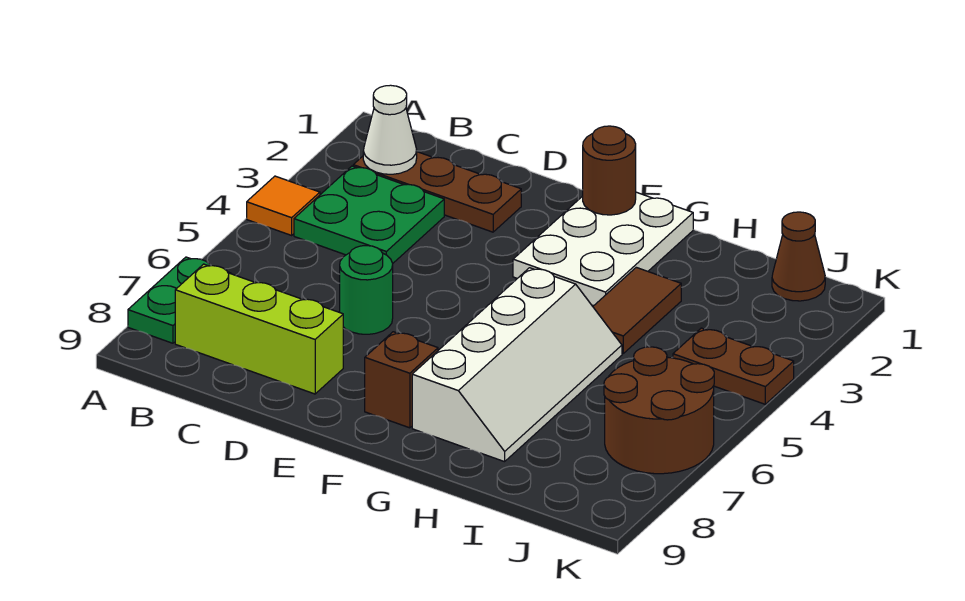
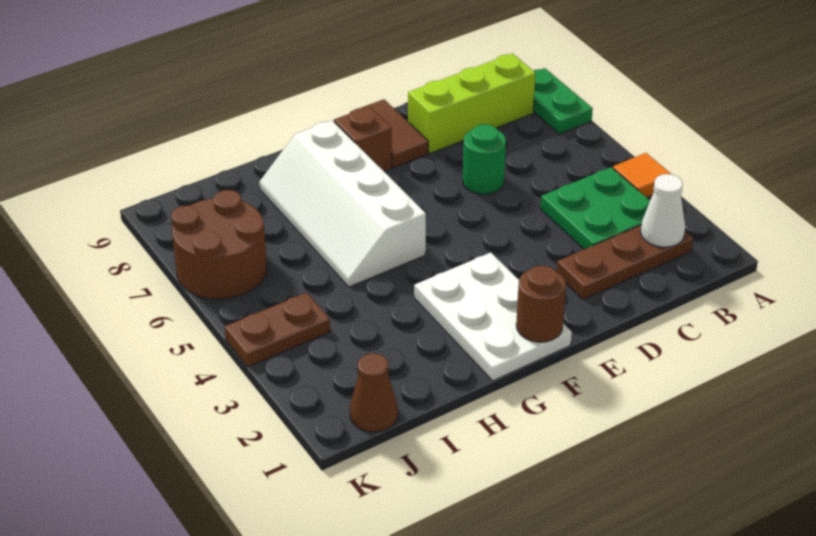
brown tile H3:H4 level 1 -> brown tile E8:E9 level 1

